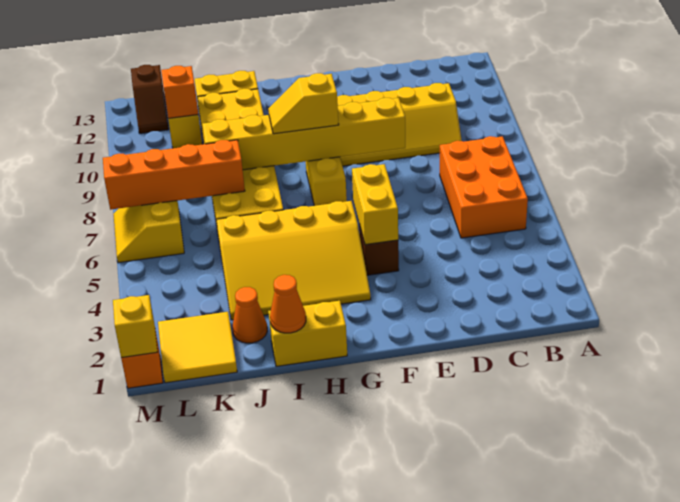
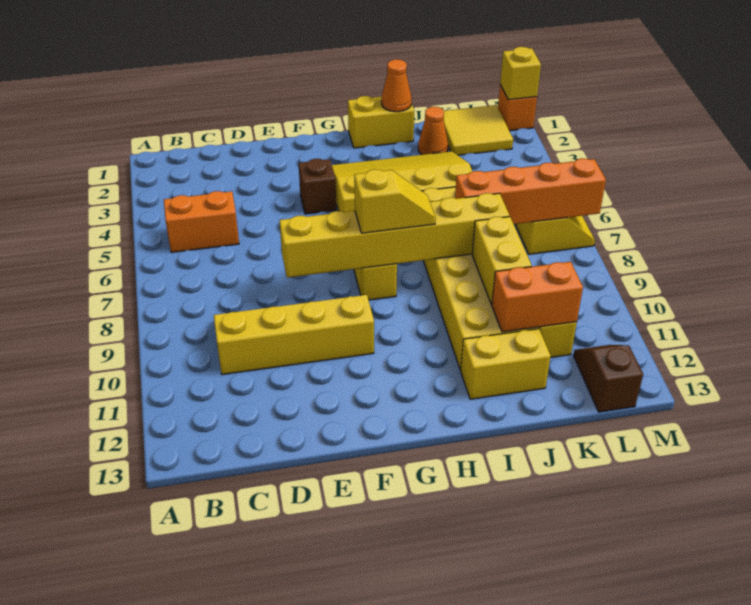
orange brick B5:C7 level 1 -> orange brick B5:C5 level 1
yellow brick F4:F5 level 2 -> yellow brick J9:J10 level 2
orange brick K11 level 2 -> orange brick J11:K11 level 2

